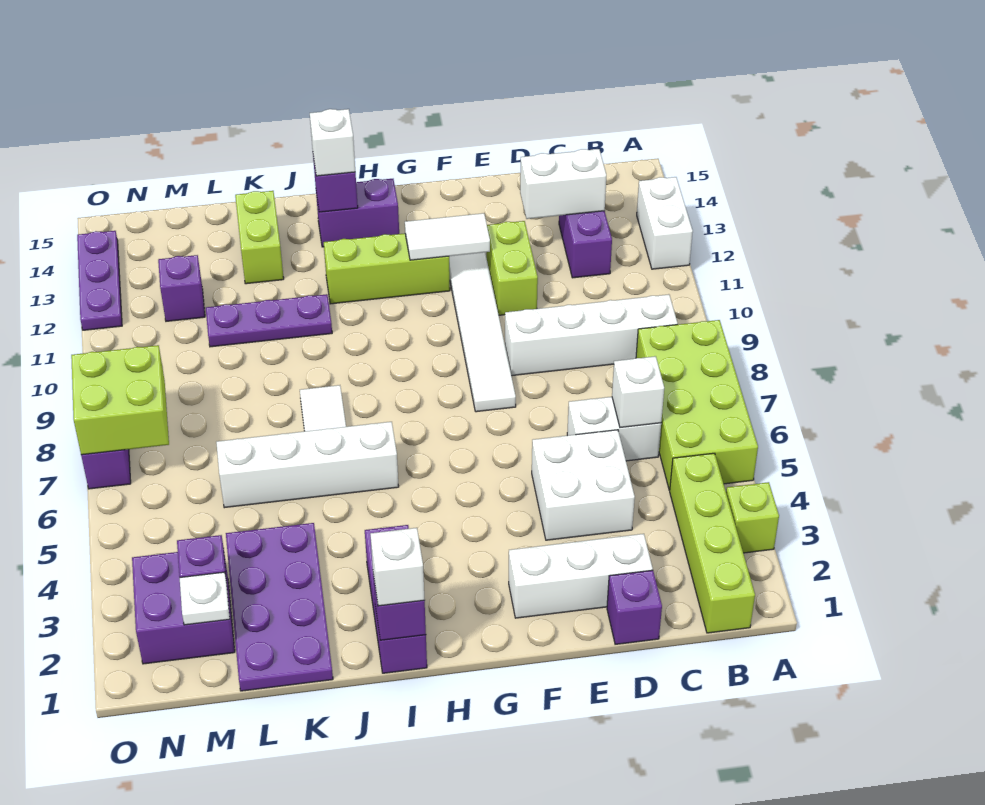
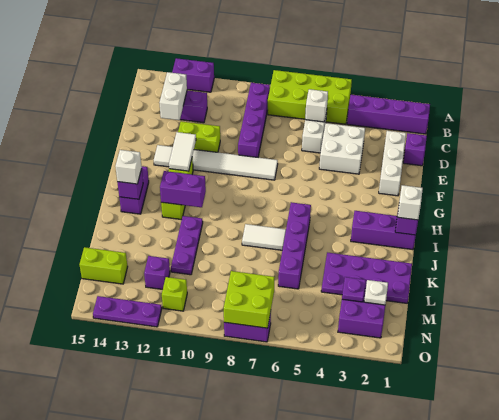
lime brick A3 level 1 -> lime brick N11 level 1
white brick A12:A13 level 1 -> purple brick A12:A13 level 1
lime brick B1:B4 level 1 -> purple brick B1:B4 level 1
white brick B9:E9 level 1 -> purple brick B9:E9 level 1
white brick I6:L6 level 1 -> purple brick I6:L6 level 1
none -> purple brick I11:I12 level 2
lime brick K13:K14 level 1 -> lime brick M14:M15 level 1

